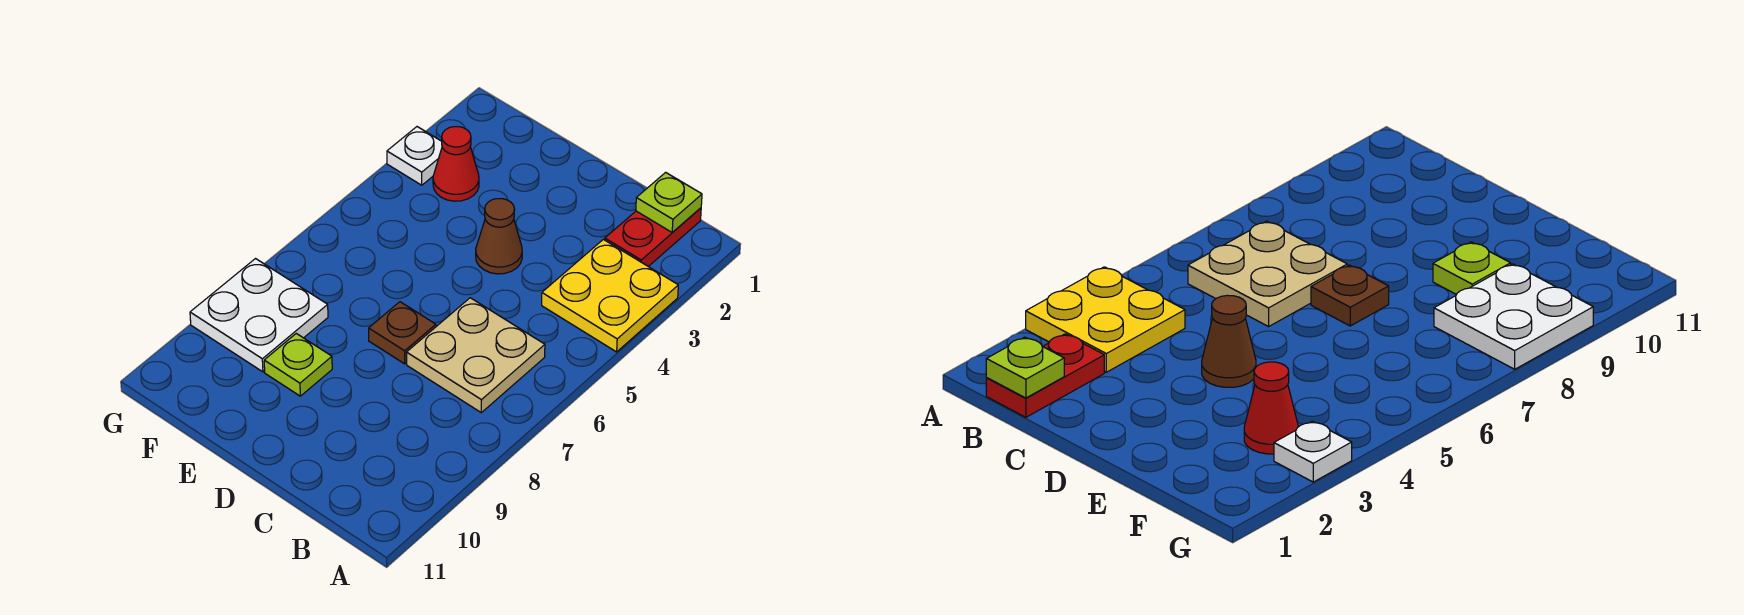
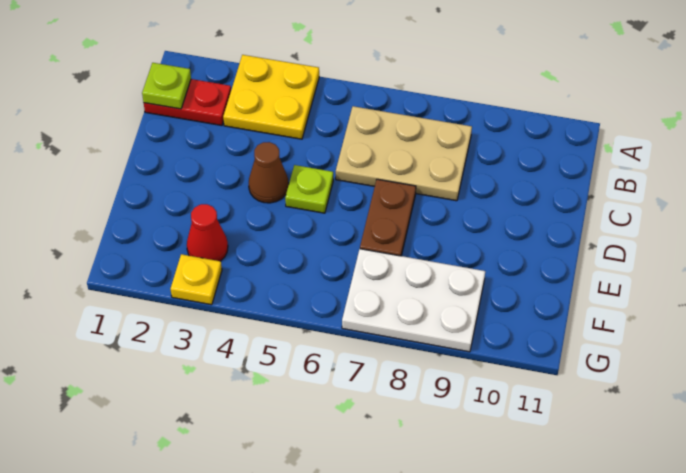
tan plate B6:C7 level 1 -> tan plate B6:C8 level 1
brown plate D7 level 1 -> brown plate D7:E7 level 1
lime plate E9 level 1 -> lime plate D5 level 1
white plate F8:G9 level 1 -> white plate F7:G9 level 1
white plate G3 level 1 -> yellow plate G3 level 1

